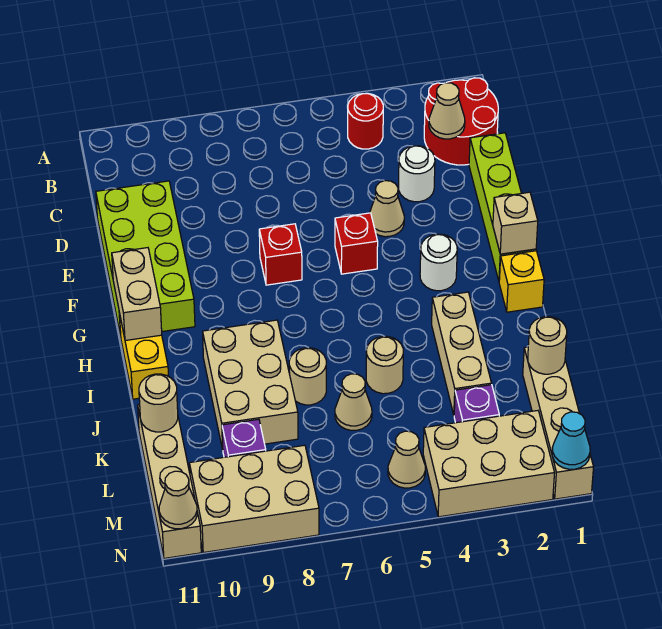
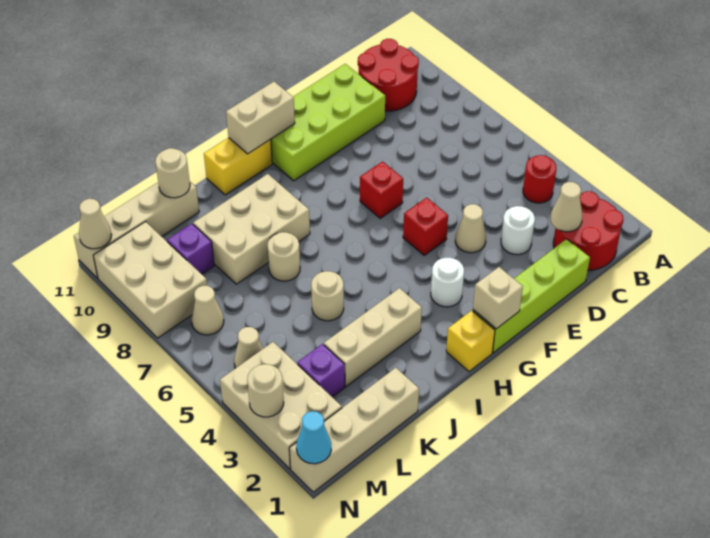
none -> red round brick B10:C11 level 1
tan round brick K1 level 2 -> tan round brick N3 level 2
tan cone K6 level 1 -> tan cone M7 level 1

